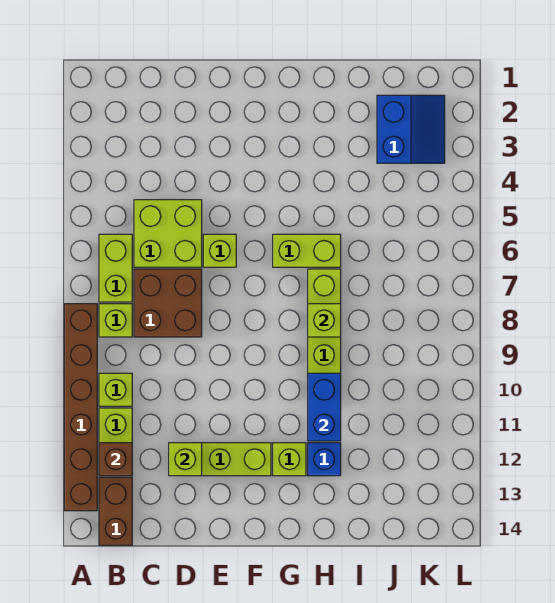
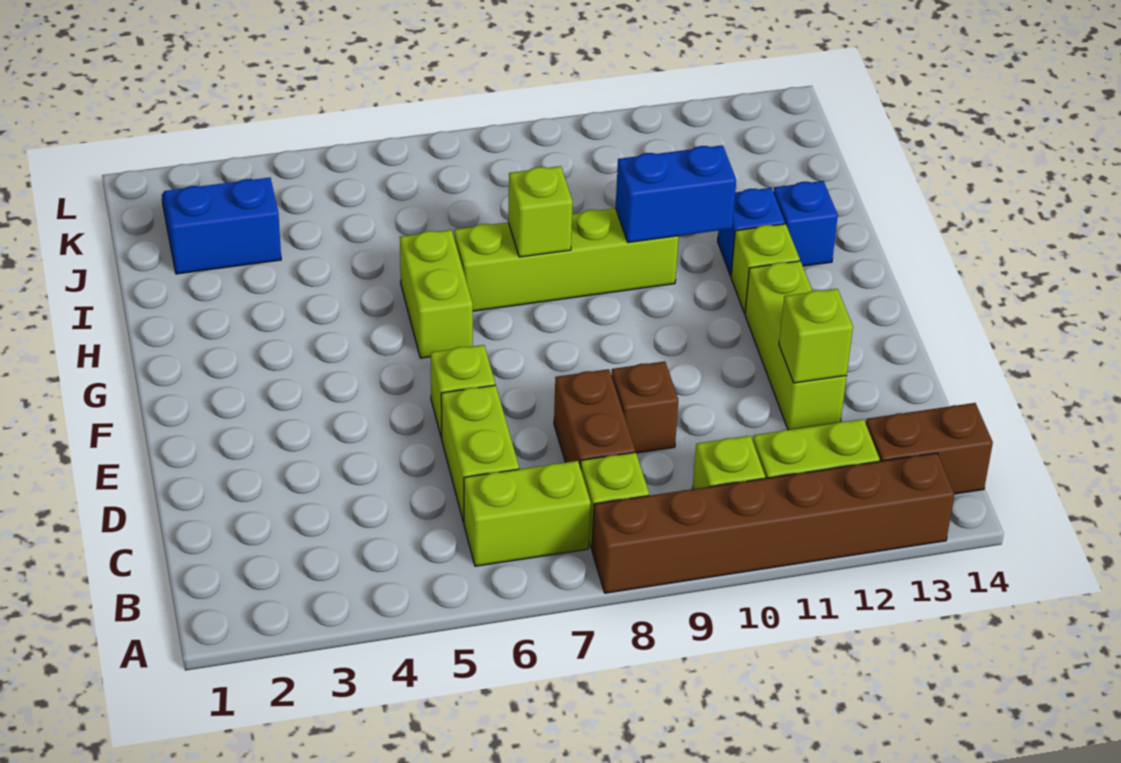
brown brick B12 level 2 -> brown brick D9 level 1
lime brick C5:D6 level 1 -> lime brick C6:D6 level 1
brown brick C7:D8 level 1 -> brown brick C8:D8 level 1
none -> blue brick H13 level 1

